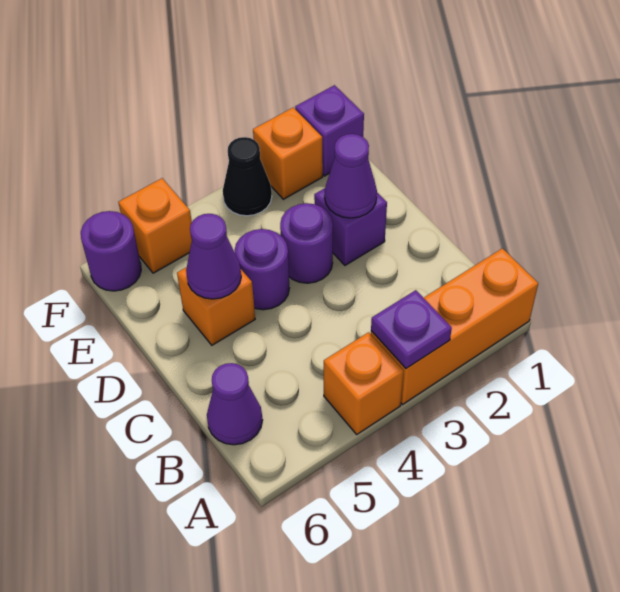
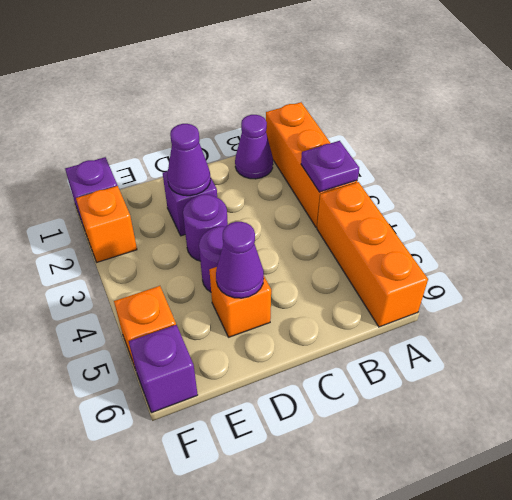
orange brick A4 level 1 -> orange brick A4:A6 level 1
purple cone B6 level 1 -> purple cone B1 level 1
black cone F3 level 1 -> none
purple round brick F6 level 1 -> purple brick F6 level 1

